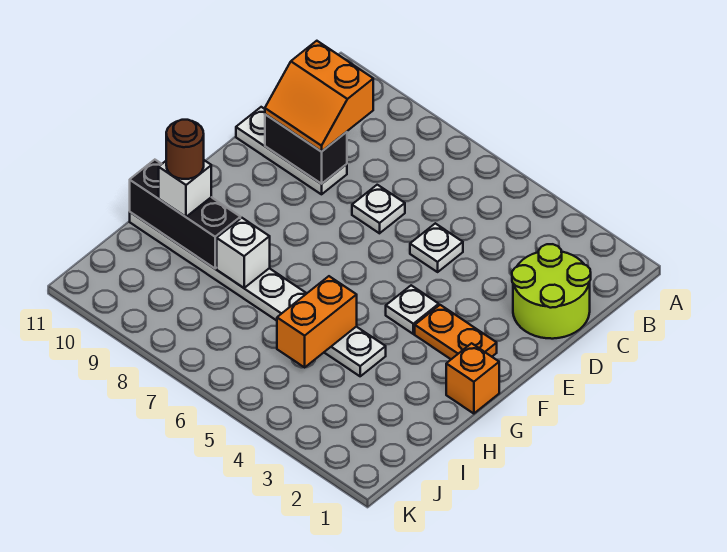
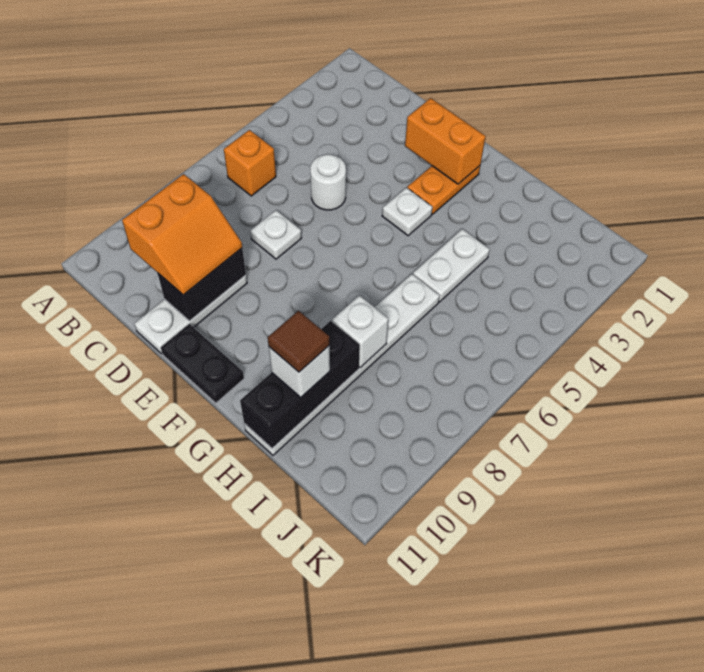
lime round brick C1:D2 level 1 -> none
white plate D5 level 1 -> white round brick D5 level 1
none -> black plate E11:F11 level 1
orange brick G1 level 1 -> orange brick B6 level 1
orange brick H5:I5 level 2 -> orange brick E2:F2 level 2
brown round brick H10 level 4 -> brown tile H10 level 4

